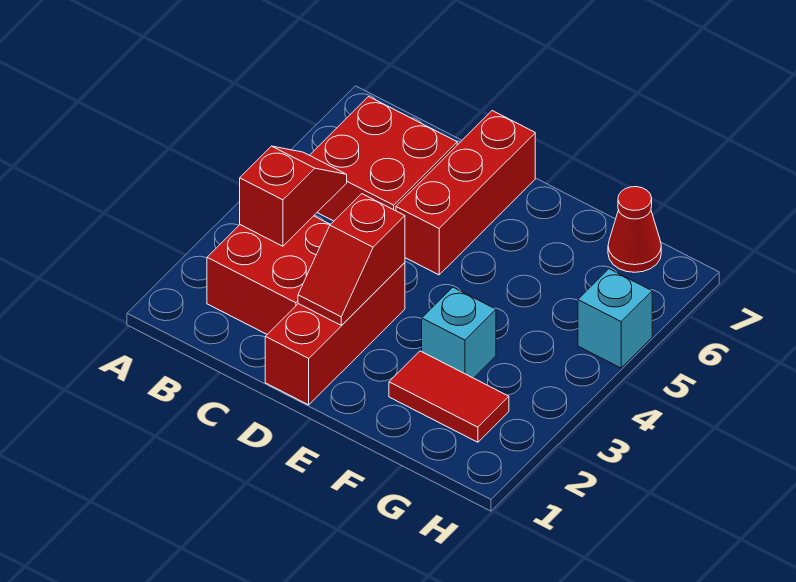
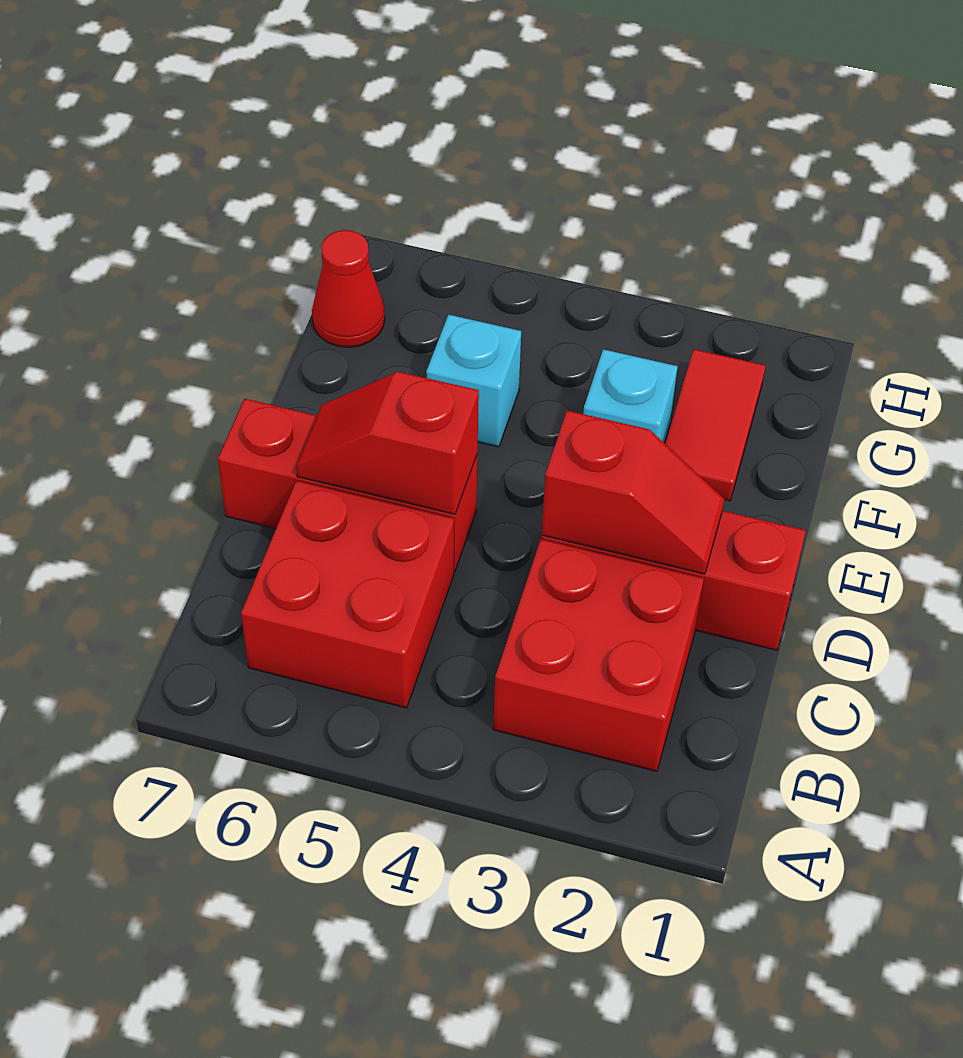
red slope B3:B4 level 2 top 3 -> red slope D5:D6 level 2 top 5
cyan brick H5 level 1 -> cyan brick F5 level 1

